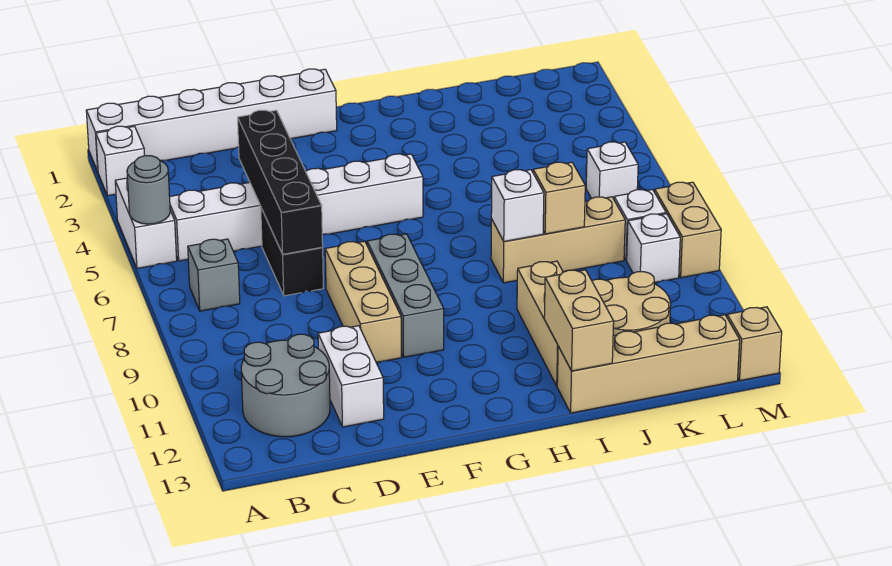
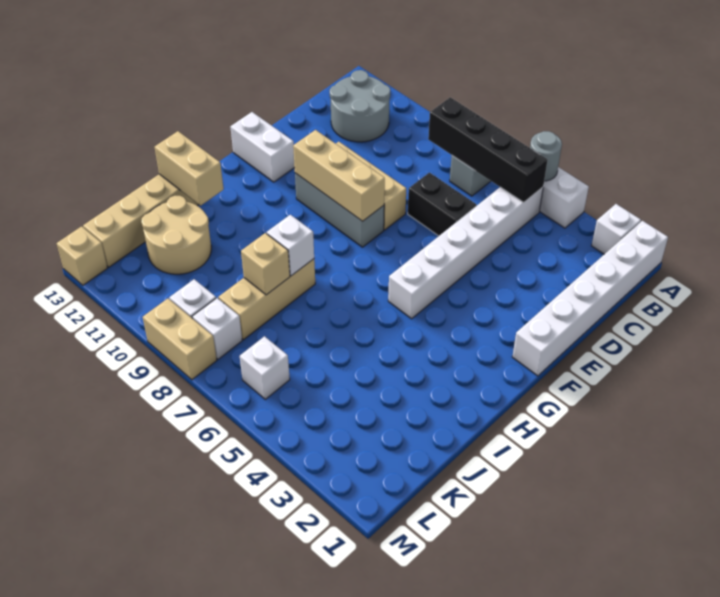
black brick D4:D7 level 2 -> black brick B5:B8 level 2
white brick D11:D12 level 1 -> white brick F12:F13 level 1
tan brick I10:I12 level 1 -> tan brick F8:F10 level 2

